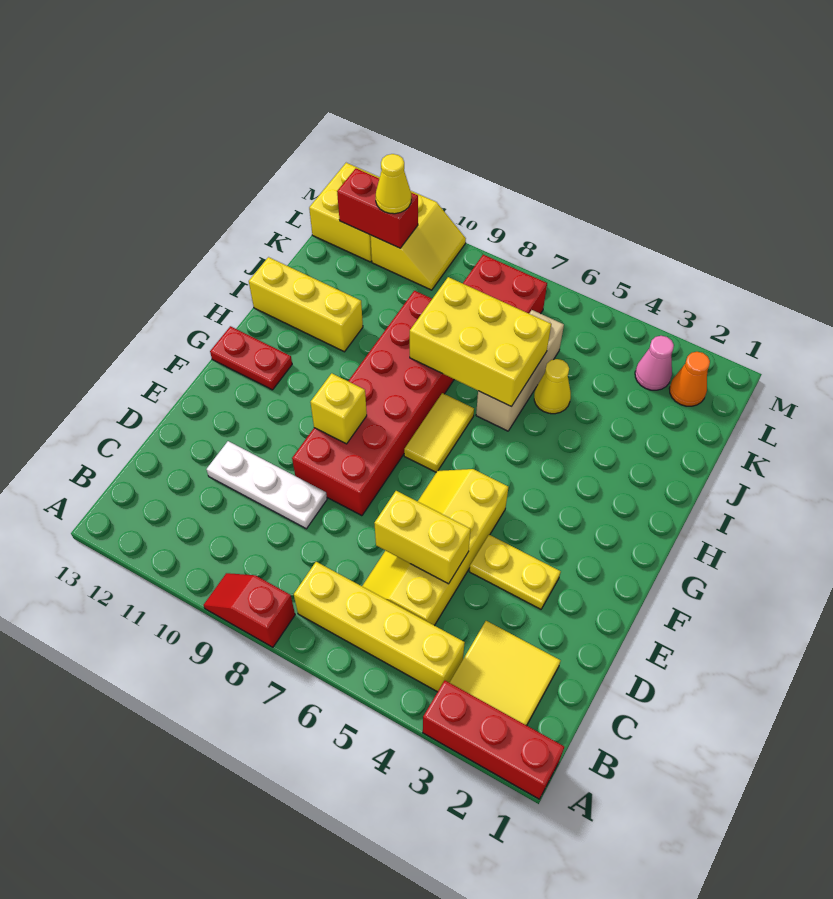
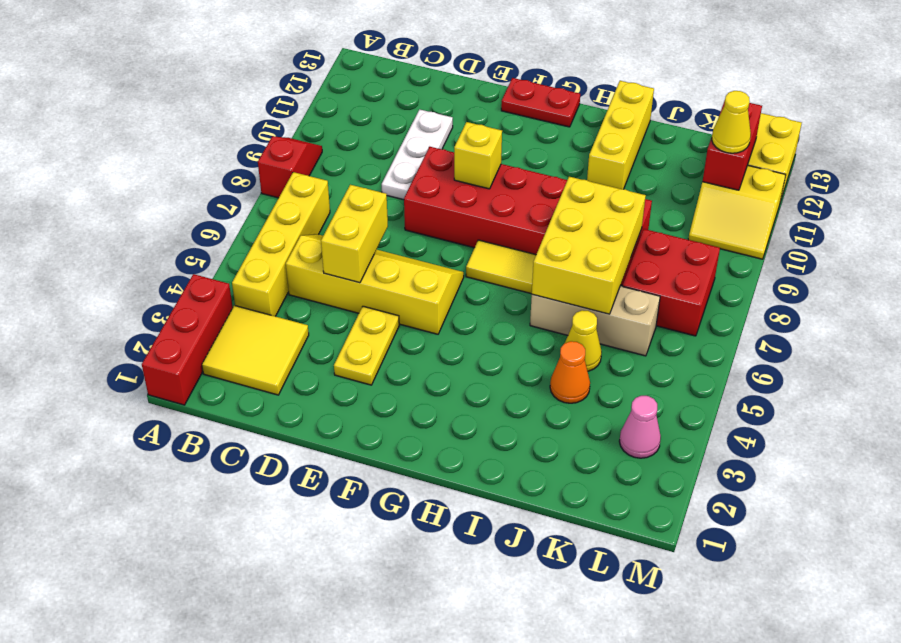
red plate G12:G13 level 1 -> red plate F13:G13 level 1
orange cone L2 level 1 -> orange cone J4 level 1

